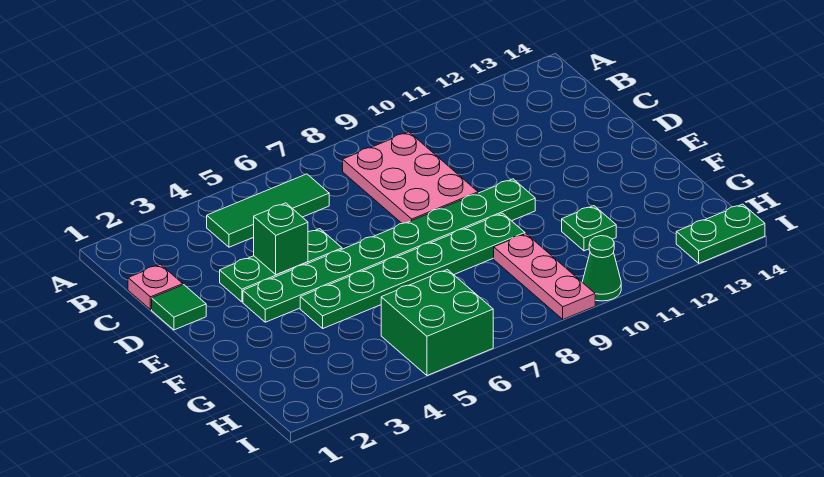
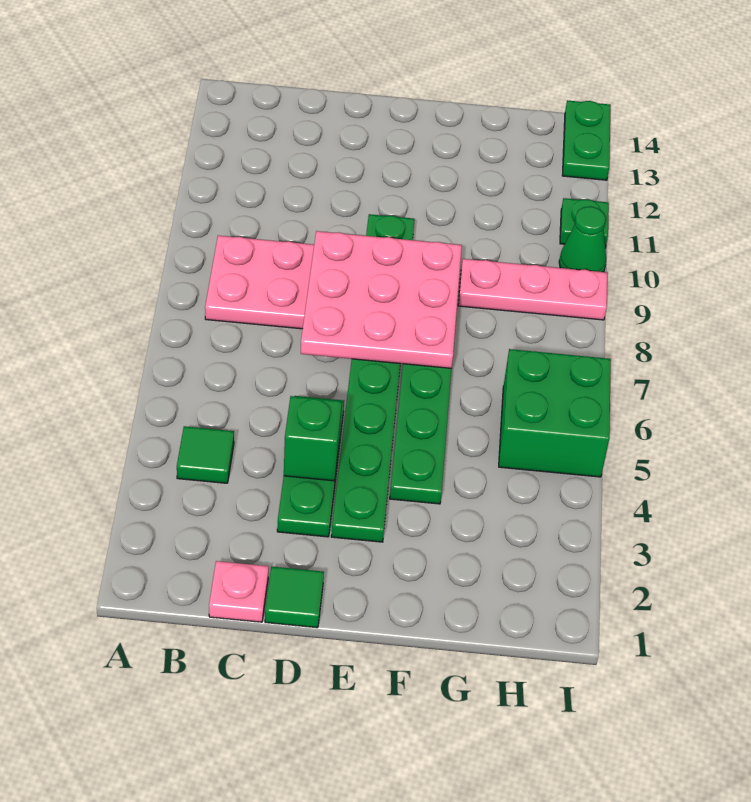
green tile B4:B6 level 1 -> green tile B4 level 1
none -> pink plate D7:F9 level 2
green plate G11 level 1 -> green plate I11 level 1

